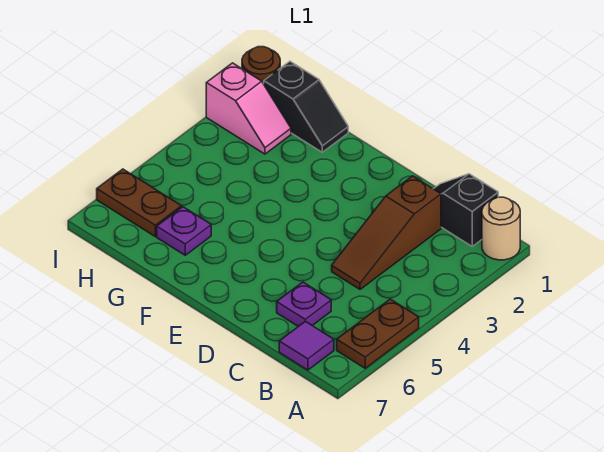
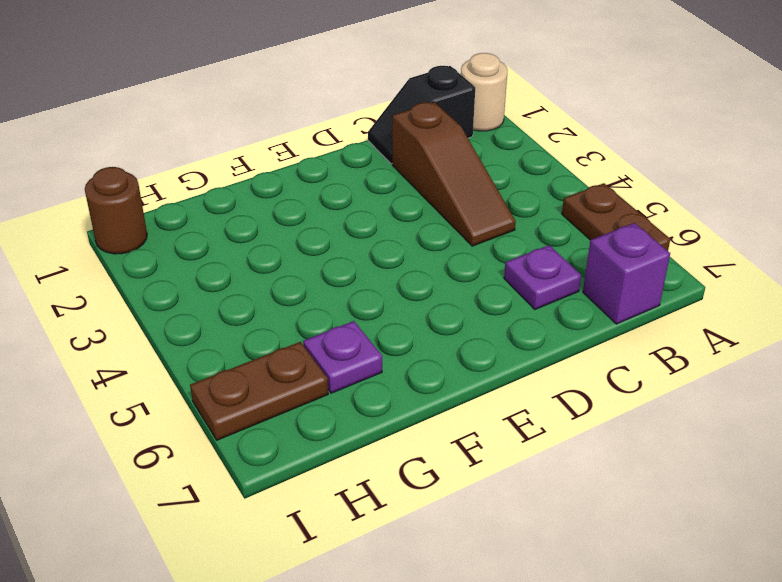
purple tile B7 level 1 -> purple brick B7 level 1
black slope G1:H1 level 1 top H -> none
pink slope H2:I2 level 1 top I -> none

